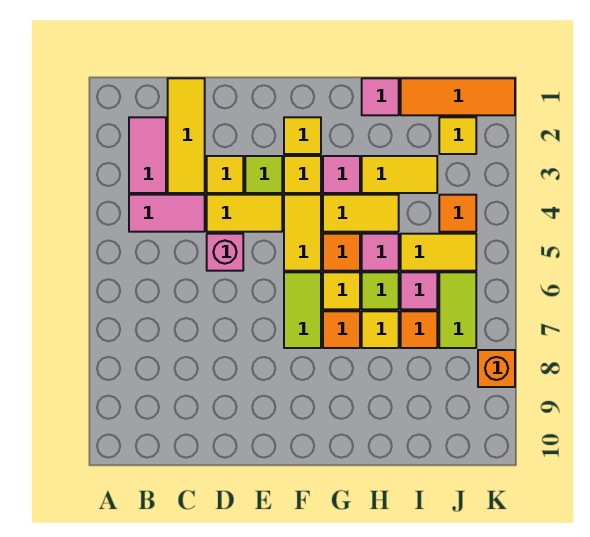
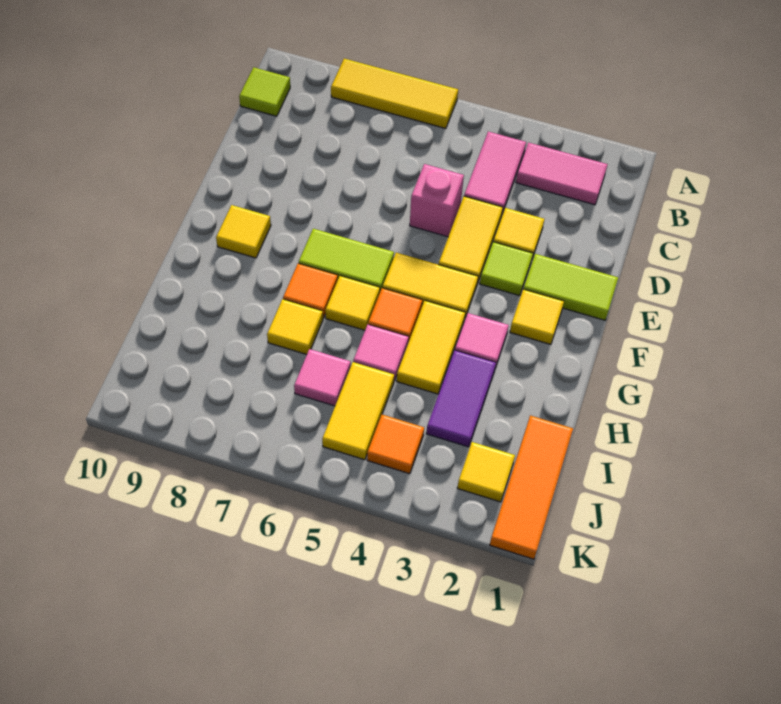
yellow tile C1:C3 level 1 -> yellow tile A6:A8 level 1
yellow tile F3 level 1 -> yellow tile F9 level 1
pink tile H1 level 1 -> none
yellow tile H3:I3 level 1 -> purple tile H3:I3 level 1
lime tile H6 level 1 -> lime tile B10 level 1
orange tile I7 level 1 -> none
lime tile J6:J7 level 1 -> lime tile E1:E2 level 1
orange brick K8 level 1 -> none

